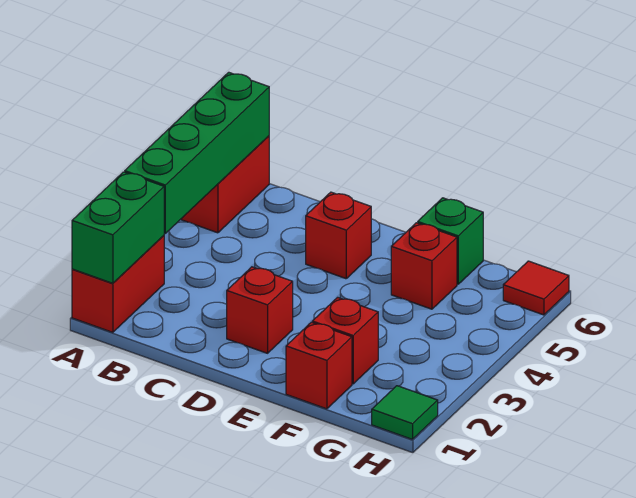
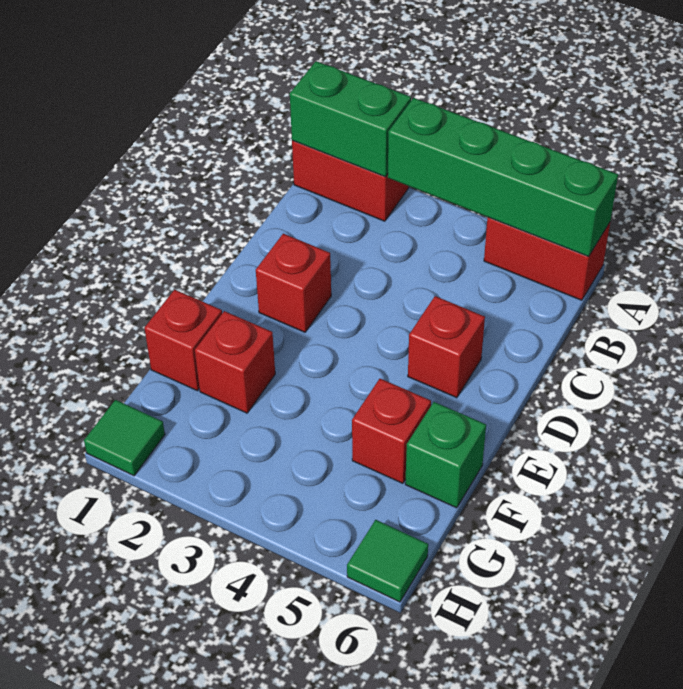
red tile H6 level 1 -> green tile H6 level 1

